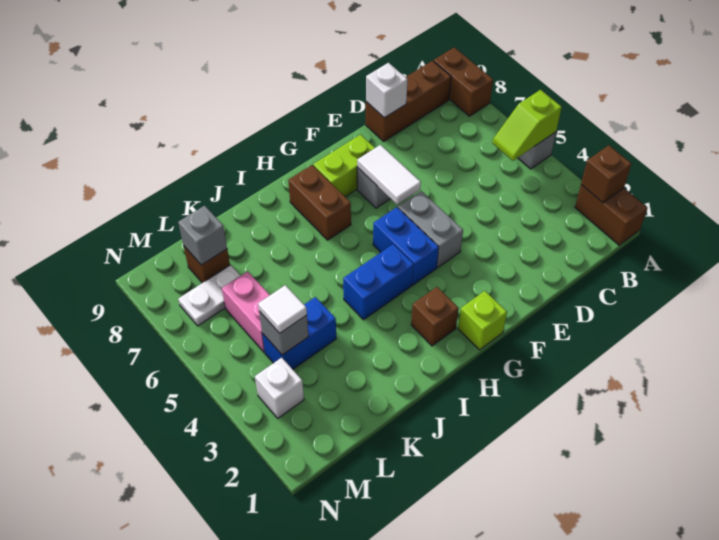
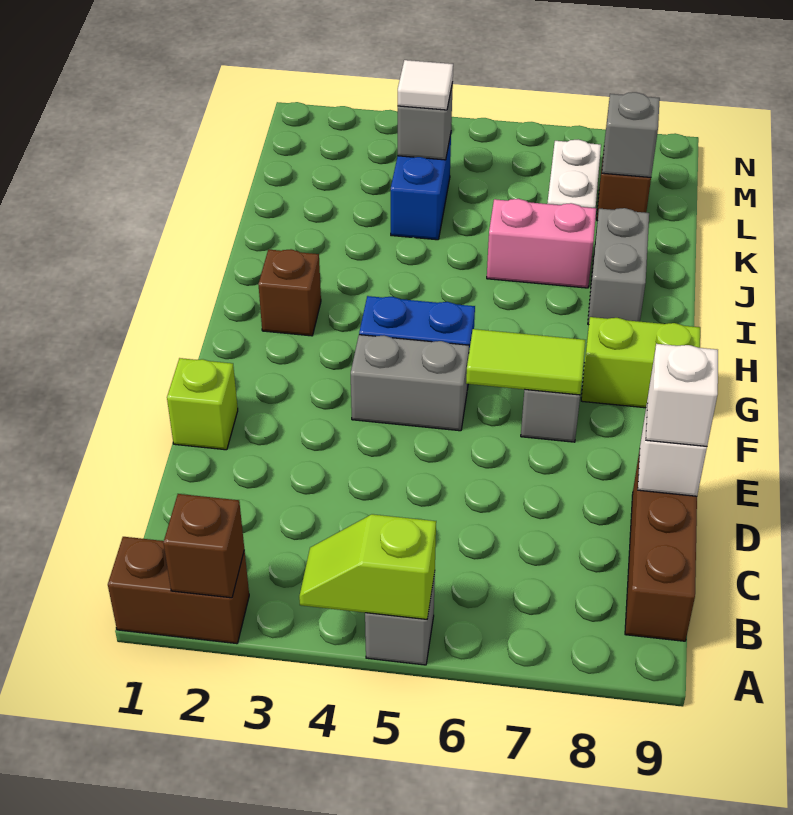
lime slope A5:B5 level 2 top A -> lime slope A4:A5 level 2 top 5
brown brick A8:A9 level 1 -> none
white tile F6:F7 level 2 -> lime tile F6:F7 level 2
lime brick F8:G8 level 1 -> lime brick G8:G9 level 1
lime brick G1 level 1 -> lime brick E1 level 1
blue brick H4:I4 level 1 -> none
brown brick H7:H8 level 1 -> none
none -> grey brick I8:J8 level 1
pink brick L5:L6 level 1 -> pink brick J6:J7 level 1
white brick M3 level 1 -> white brick D9 level 3

